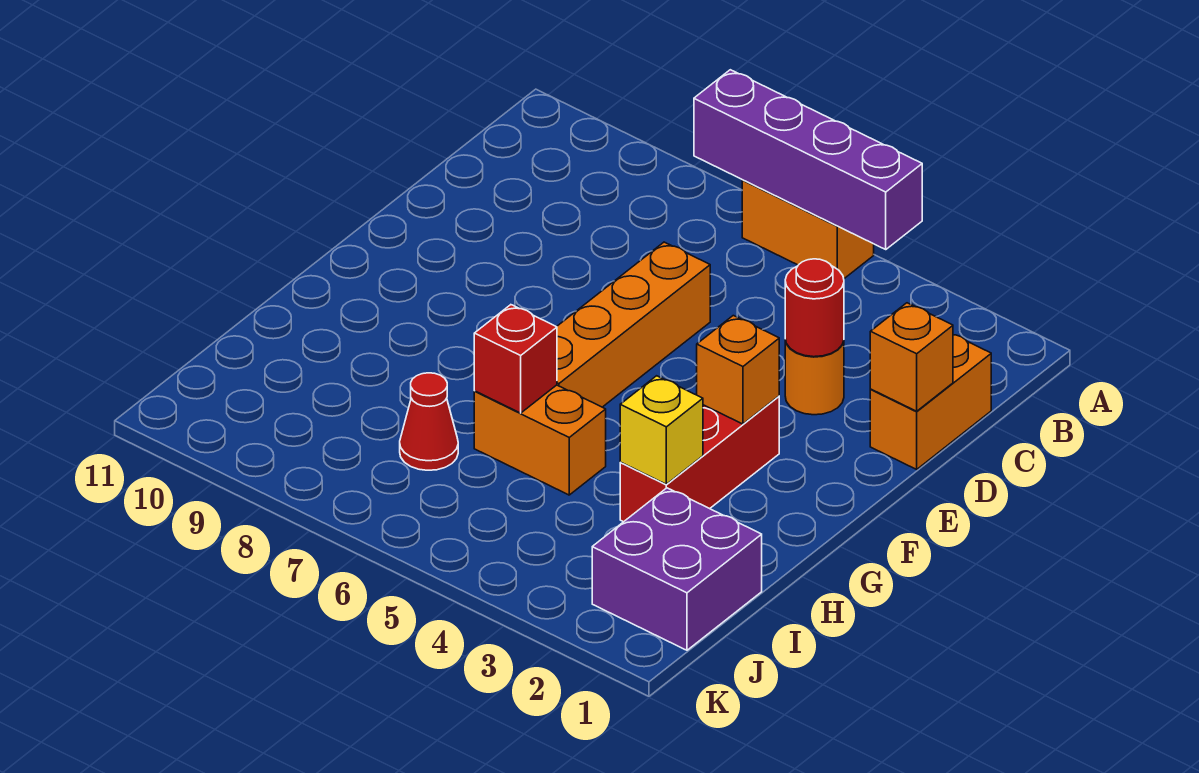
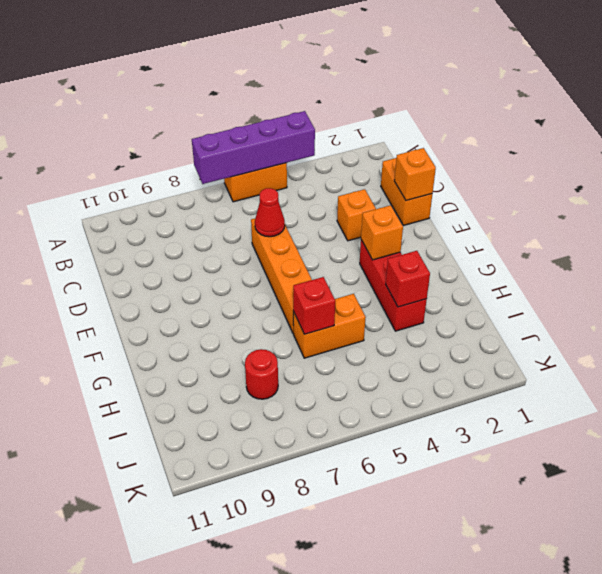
orange round brick D3 level 1 -> orange brick D3 level 1
red round brick D3 level 2 -> red round brick I8 level 1
yellow brick H3 level 2 -> red brick H3 level 2
purple brick I1:J2 level 1 -> none
red cone I7 level 1 -> red cone D6 level 2

